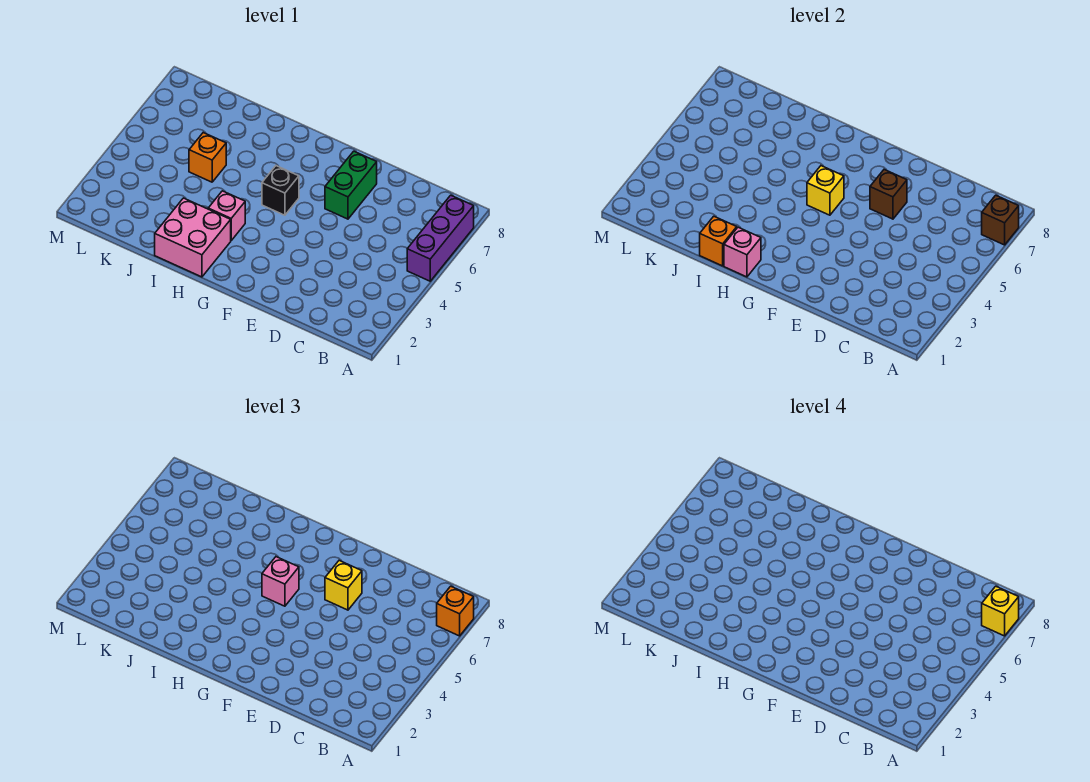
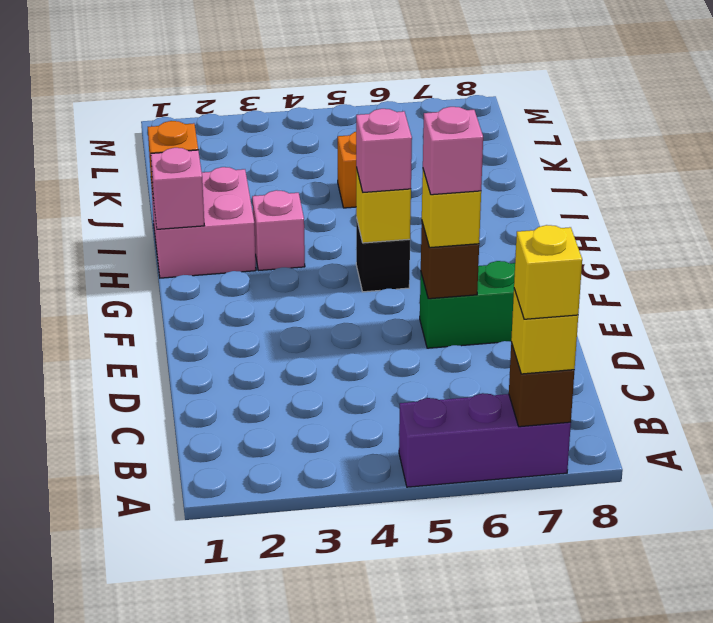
orange brick A7 level 3 -> yellow brick A7 level 3
none -> pink brick E6 level 4

